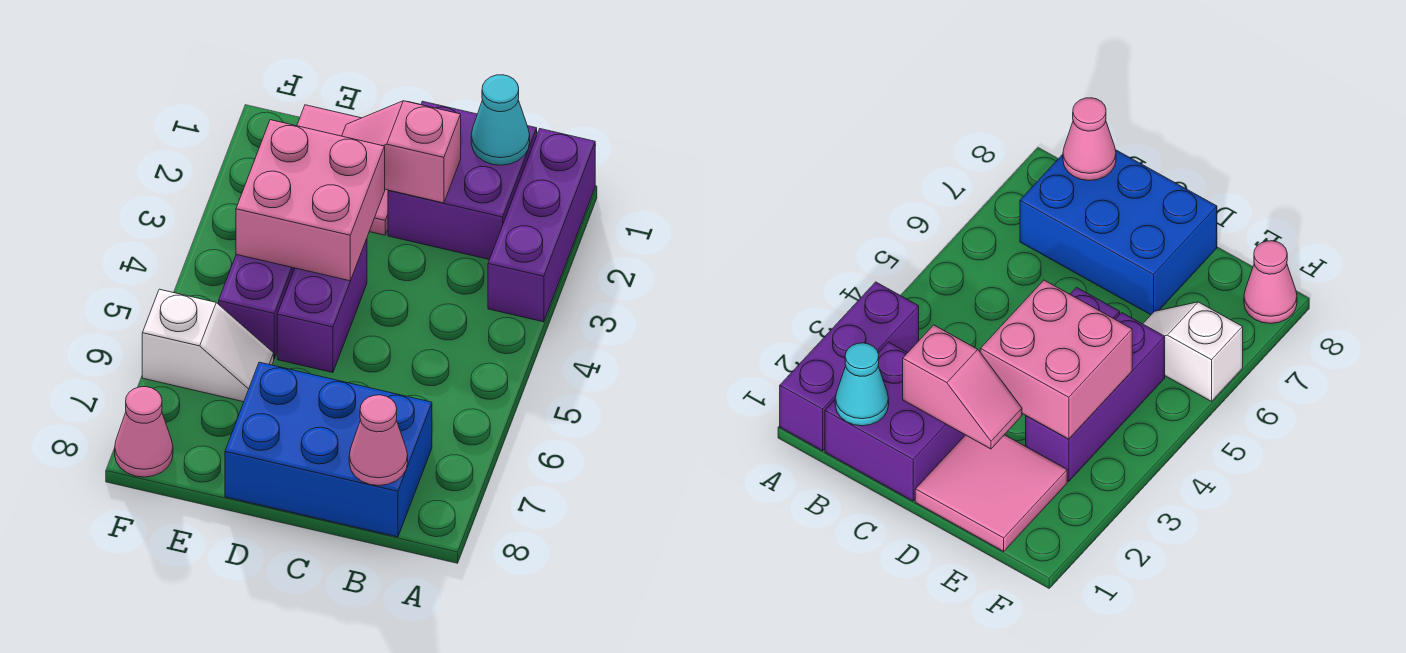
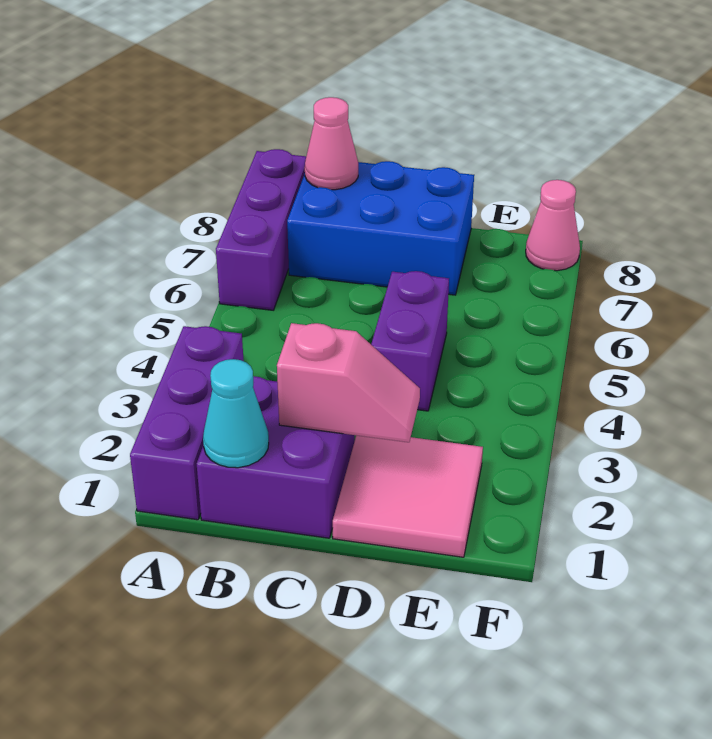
pink brick D3:E4 level 2 -> none
purple brick E3:E5 level 1 -> purple brick A6:A8 level 1
white slope E6:F6 level 1 top F -> none

